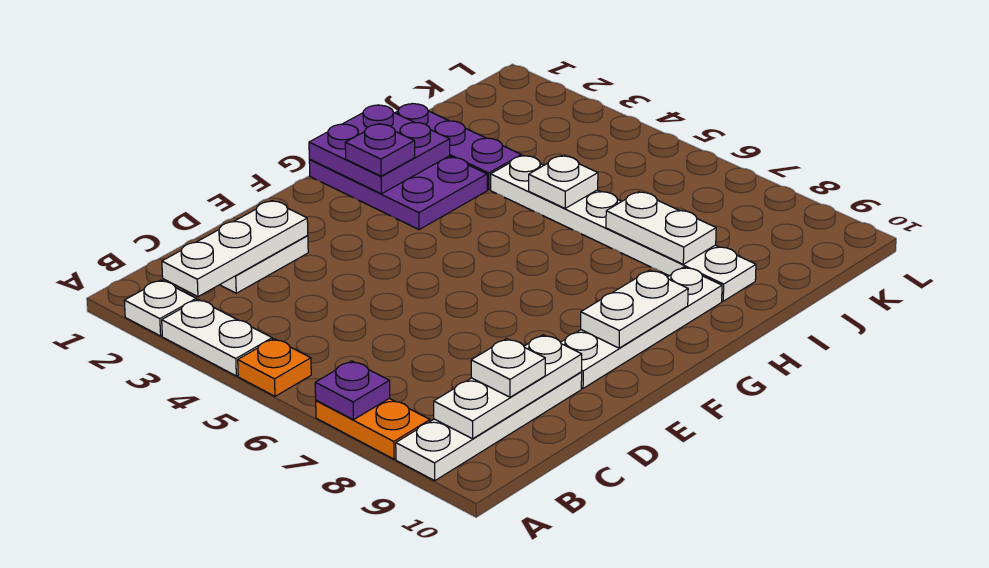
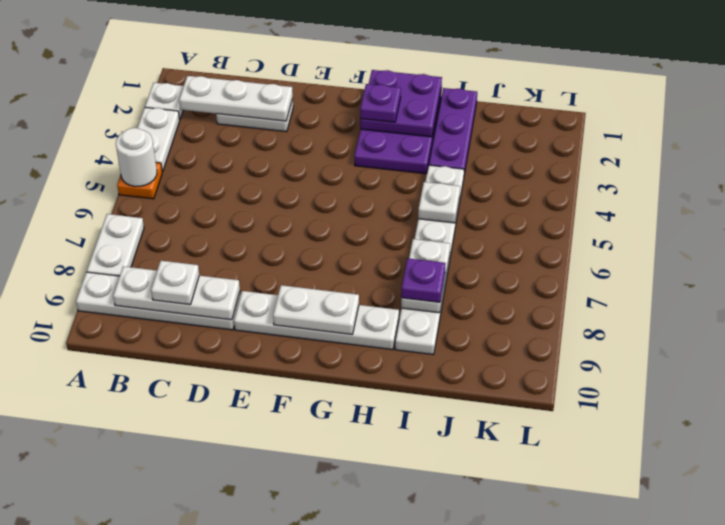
none -> white round brick A5 level 2
orange plate A7:A8 level 1 -> white plate A7:A8 level 1
purple plate A7 level 2 -> purple plate I8 level 3

